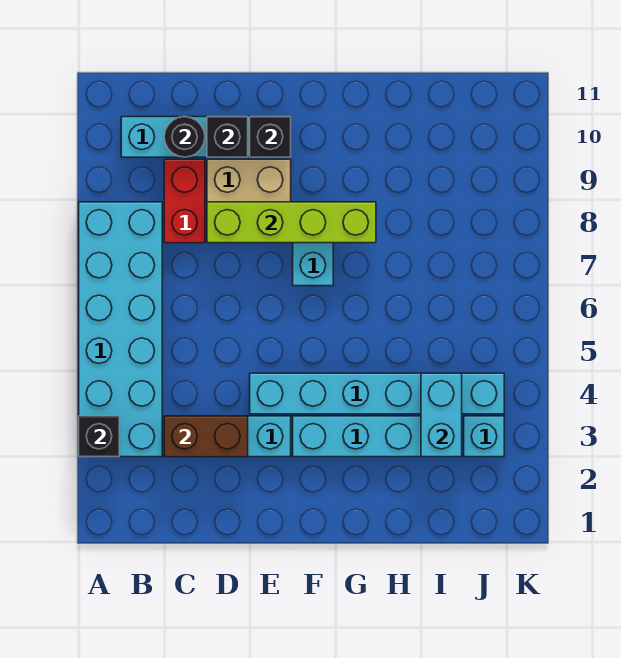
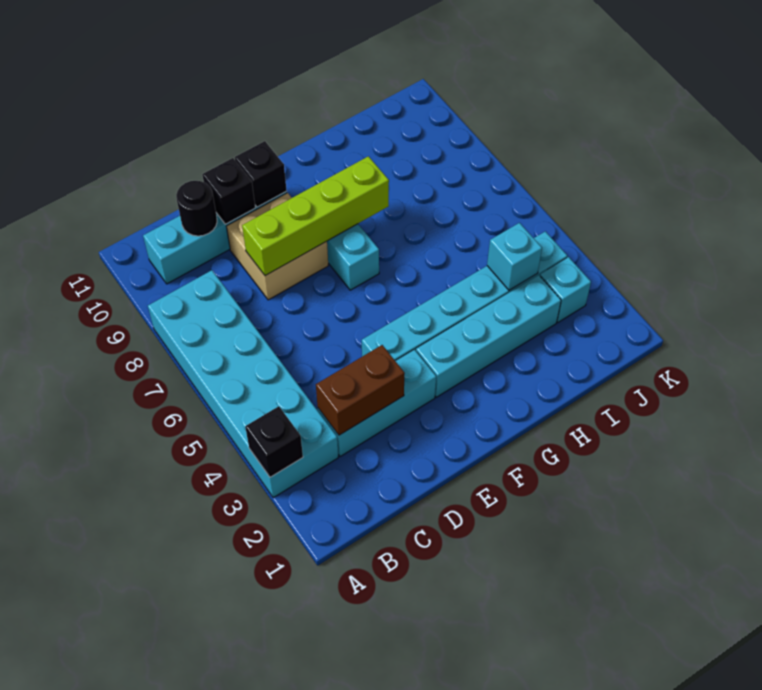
red brick C8:C9 level 1 -> none
cyan brick I3:I4 level 2 -> cyan brick I4 level 2

